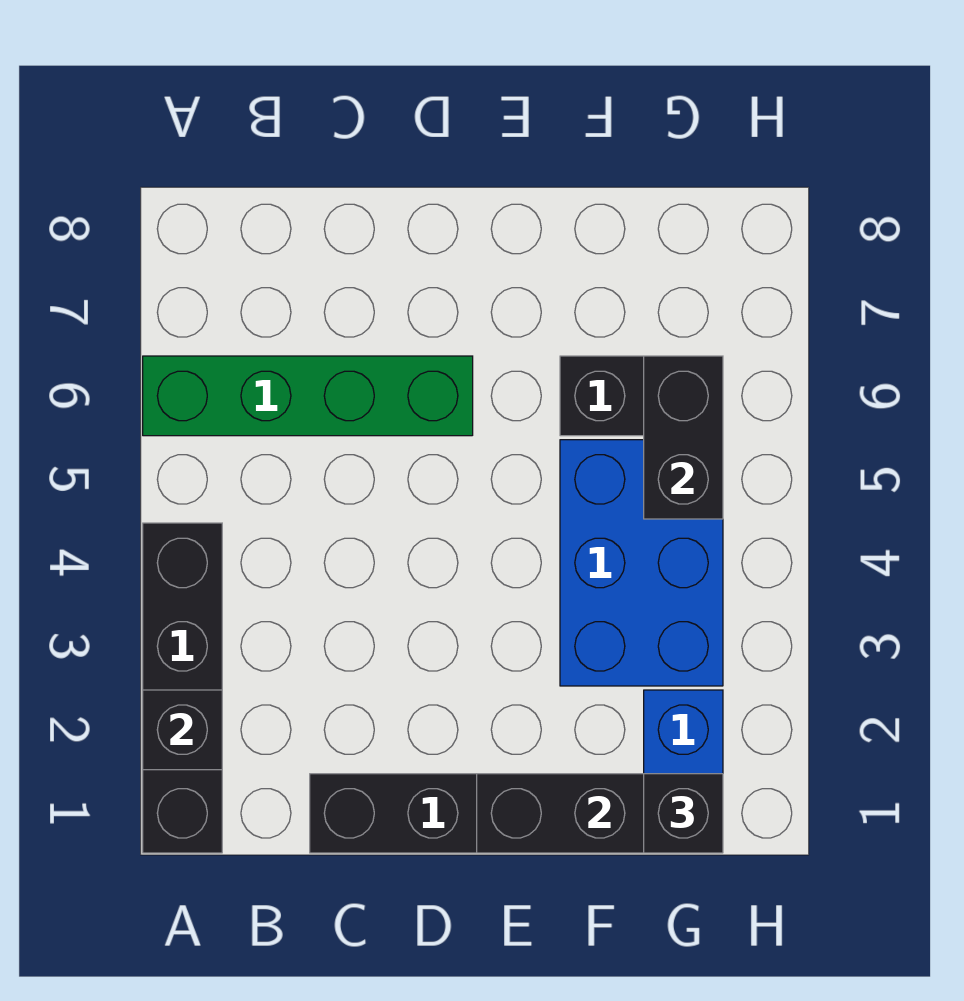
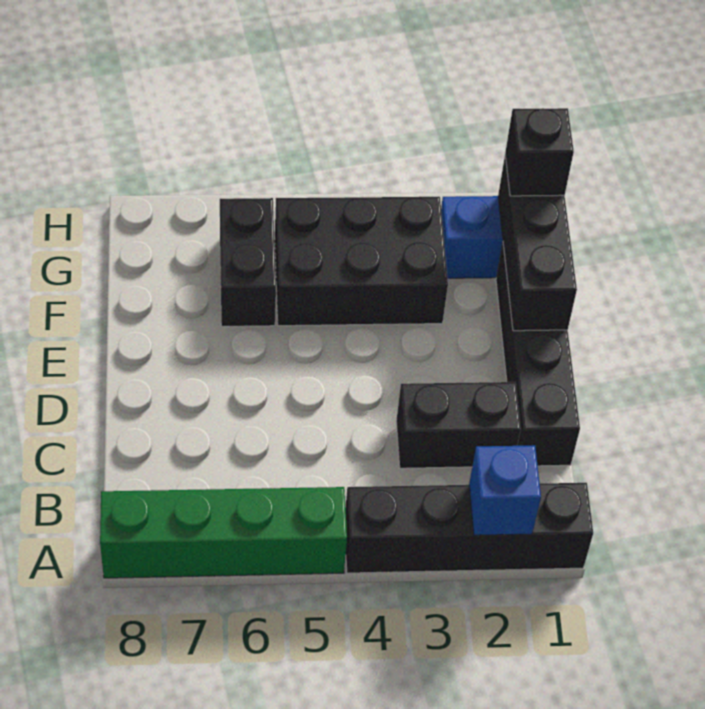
black brick A2 level 2 -> blue brick A2 level 2
green brick A6:D6 level 1 -> green brick A5:A8 level 1
blue brick F3:G5 level 1 -> black brick F3:G5 level 1
black brick G5:G6 level 2 -> black brick C2:C3 level 1

